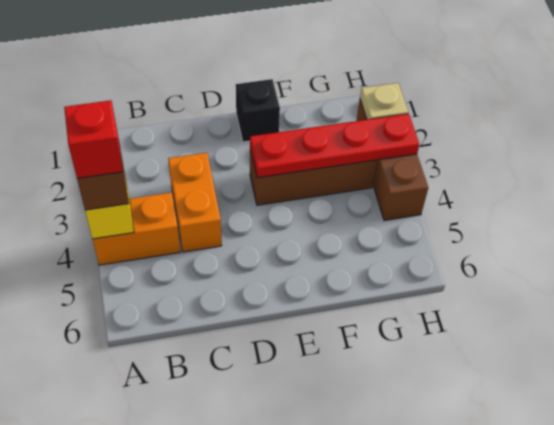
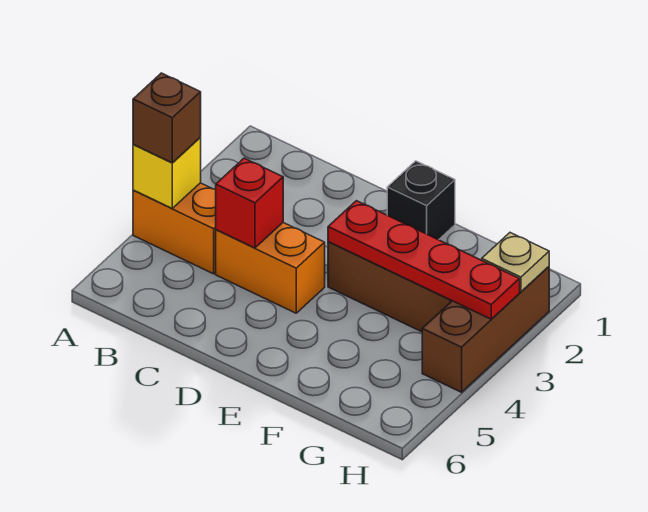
red brick A4 level 4 -> red brick C4 level 2
orange brick C3:C4 level 1 -> orange brick C4:D4 level 1

